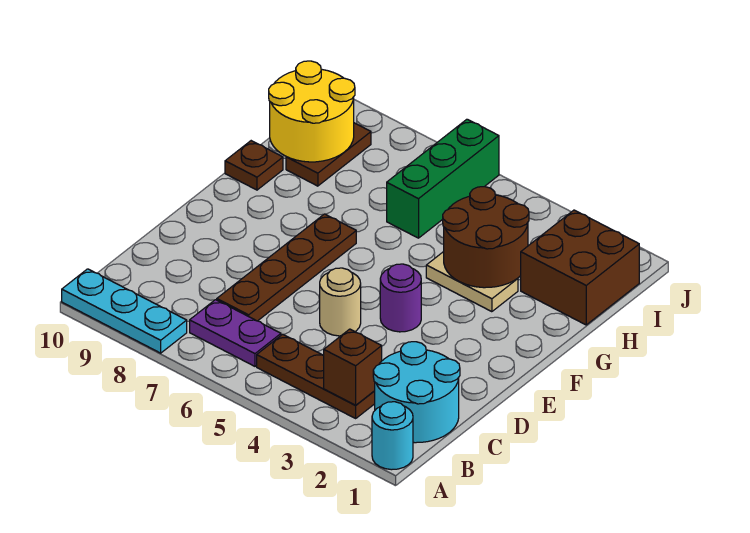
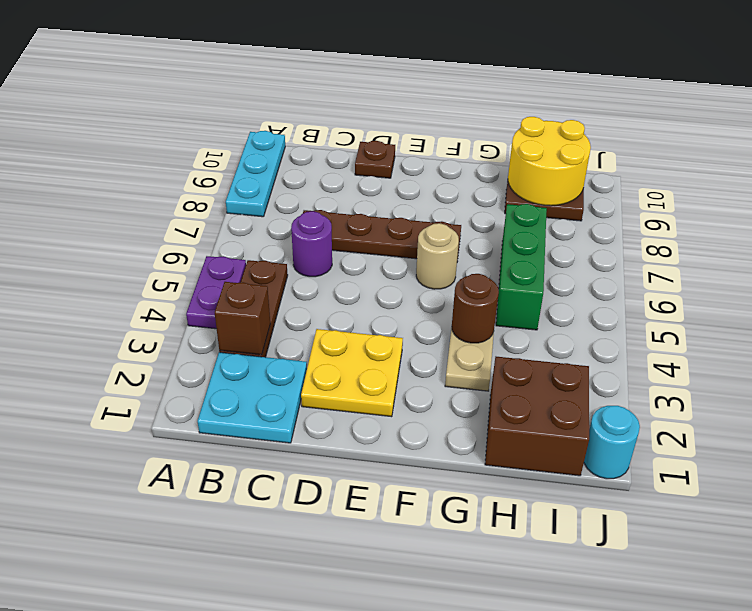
cyan round brick A1 level 1 -> cyan round brick J1 level 1
cyan round brick B1:C2 level 1 -> cyan plate B1:C2 level 1
purple plate B6:B7 level 1 -> purple plate A4:A5 level 1
none -> yellow plate D2:E3 level 1
tan round brick D5 level 1 -> tan round brick F6 level 1
purple round brick E4 level 1 -> purple round brick C6 level 1
brown round brick G3:H4 level 2 -> brown round brick G4 level 2
brown plate G10 level 1 -> brown plate D10 level 1
green brick H6:J6 level 1 -> green brick H5:H7 level 1

